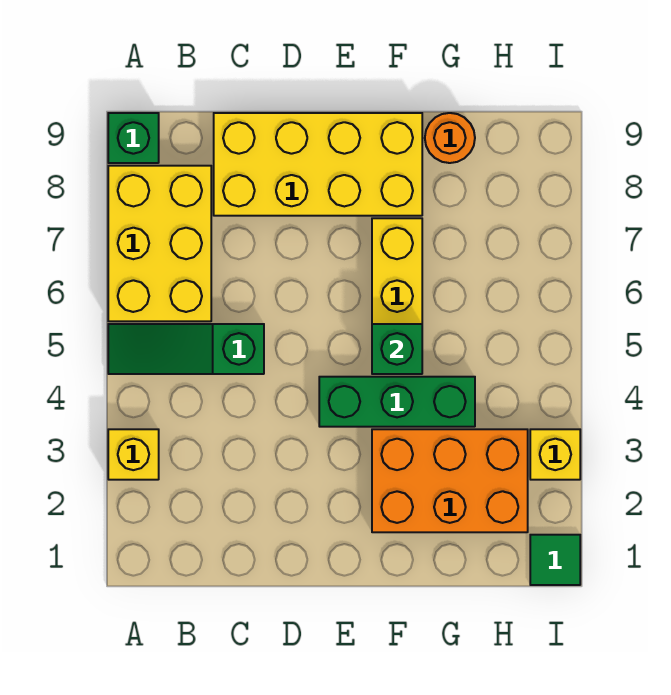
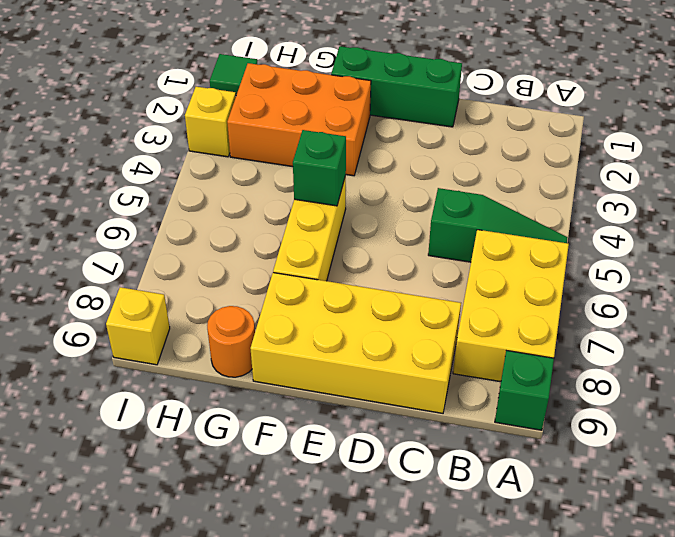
yellow brick A3 level 1 -> yellow brick I9 level 1
green brick E4:G4 level 1 -> green brick D1:F1 level 1

